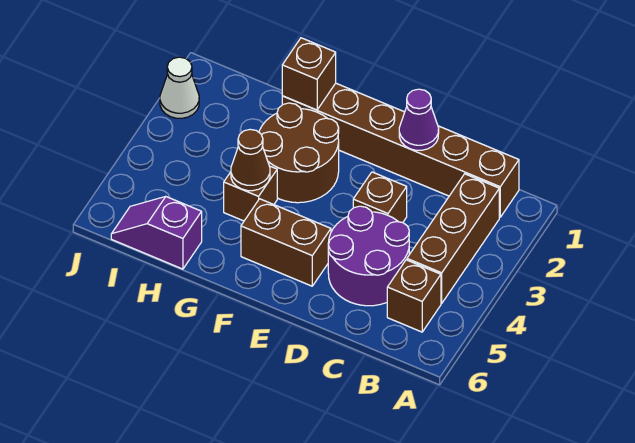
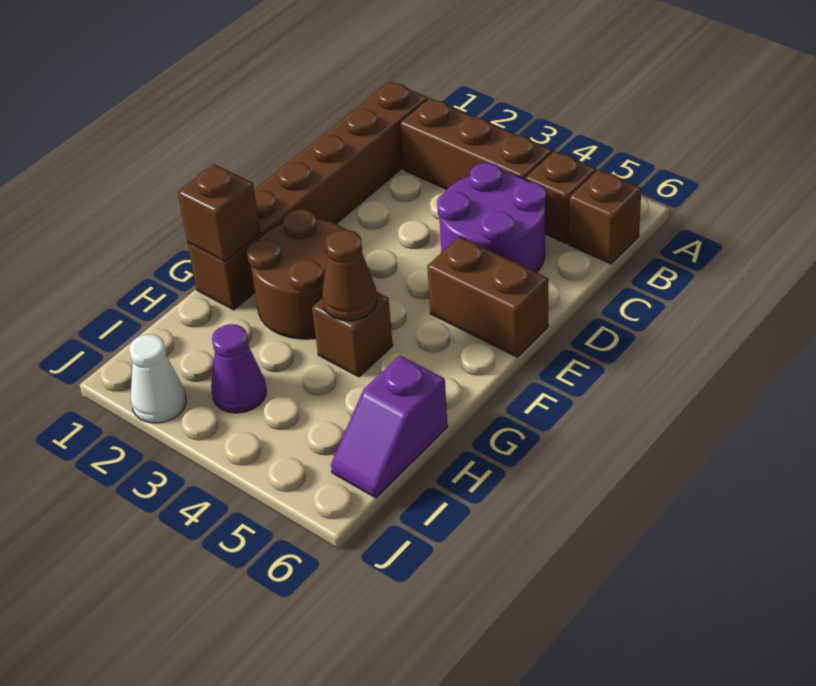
purple cone D1 level 2 -> purple cone I3 level 1
brown brick D3 level 1 -> brown brick B6 level 1
brown brick E5:F5 level 1 -> brown brick E5:E6 level 1

